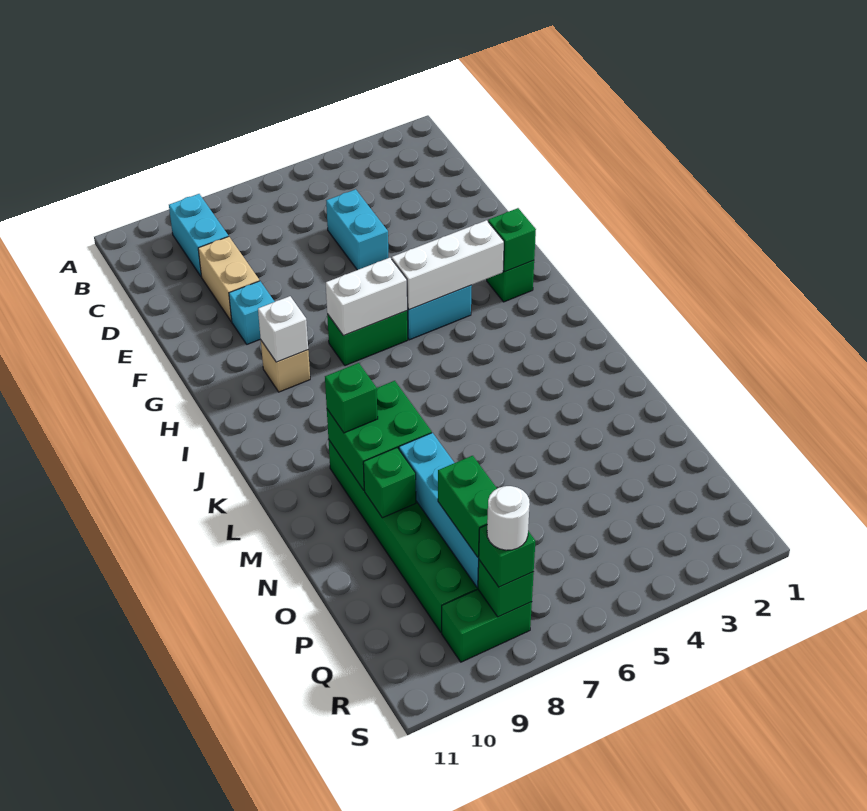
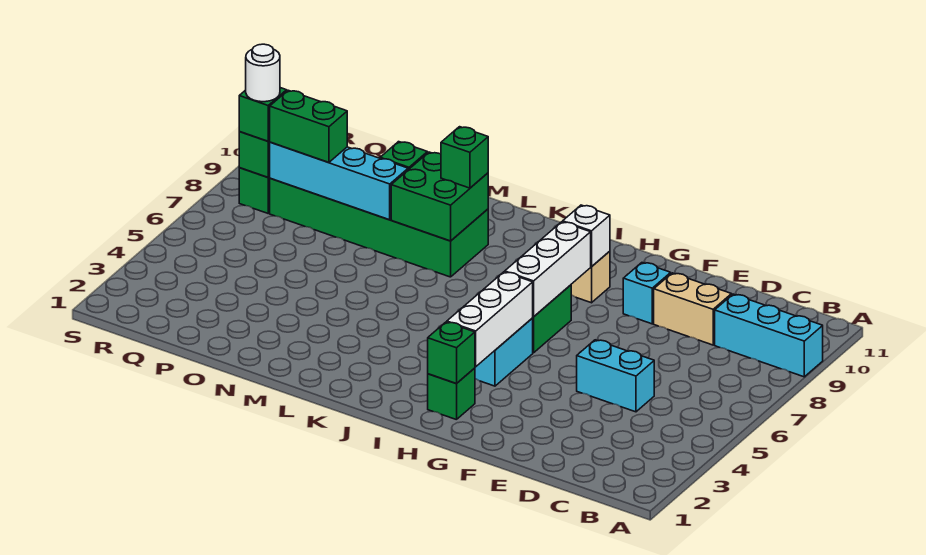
cyan brick B9:C9 level 1 -> cyan brick A9:C9 level 1
white brick H6:H7 level 2 -> white brick H6:H8 level 2

